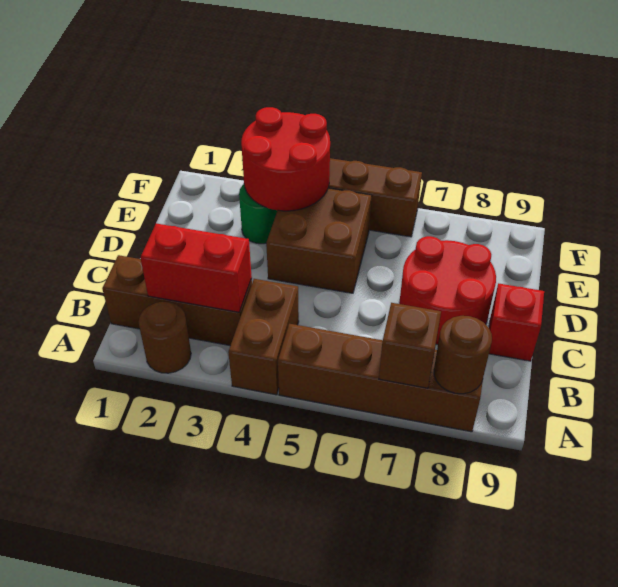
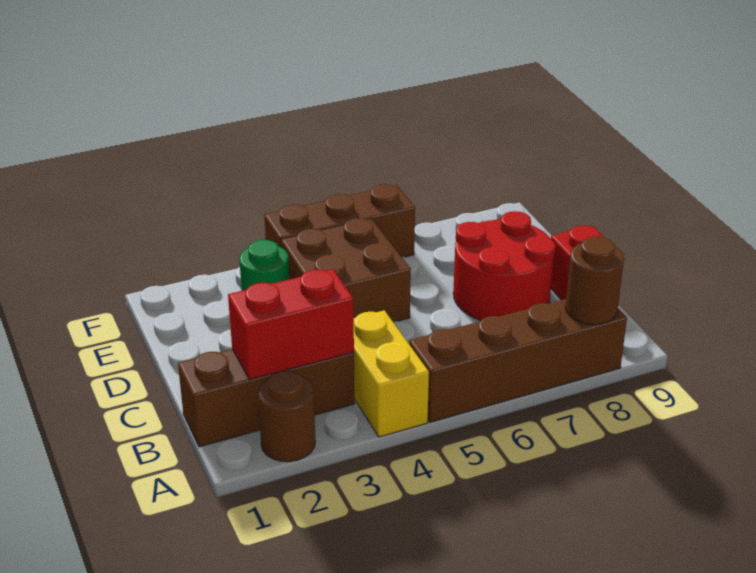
brown brick A4:B4 level 1 -> yellow brick A4:B4 level 1
brown brick A7 level 2 -> none
red round brick E3:F4 level 2 -> none

